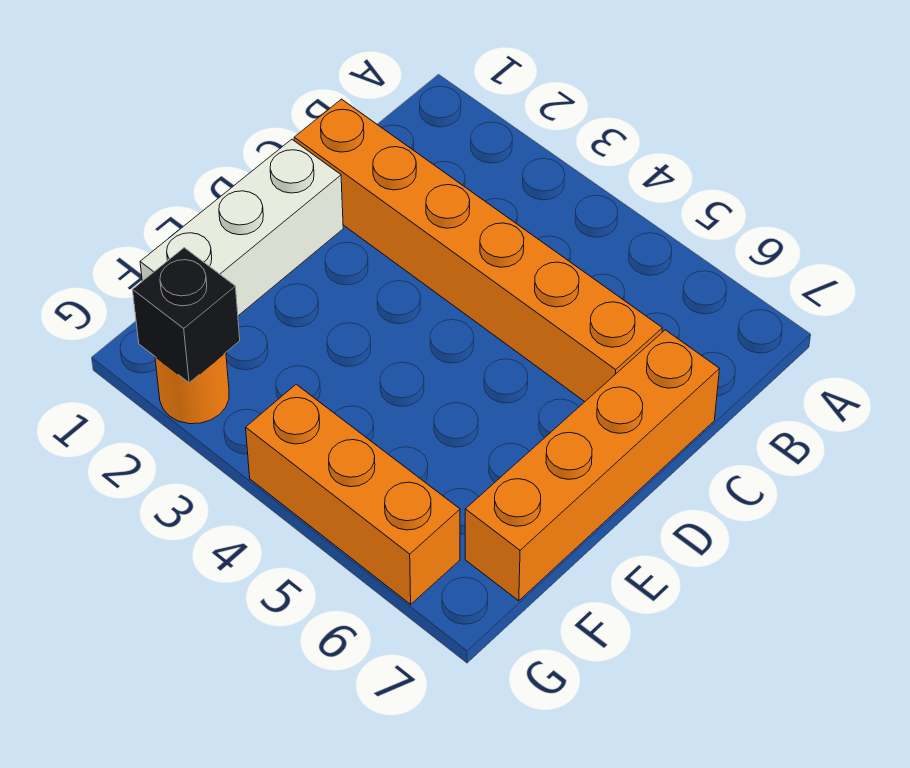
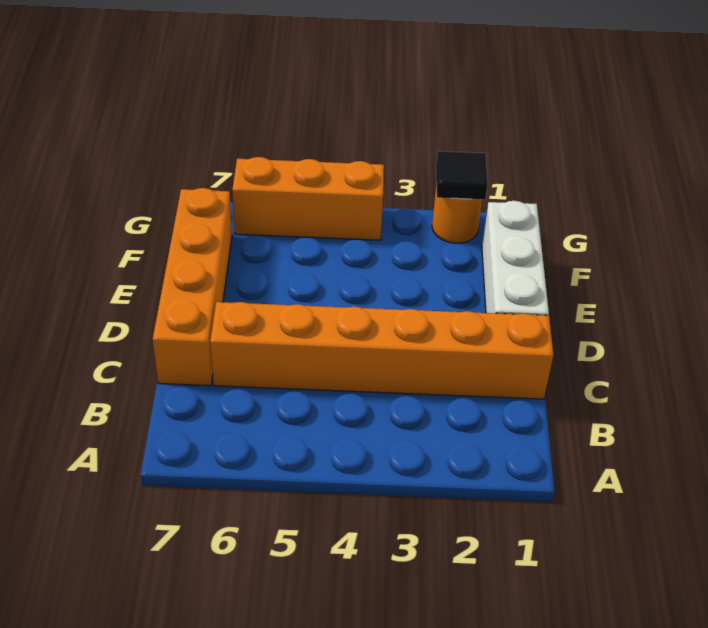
black brick G2 level 2 -> black tile G2 level 2

